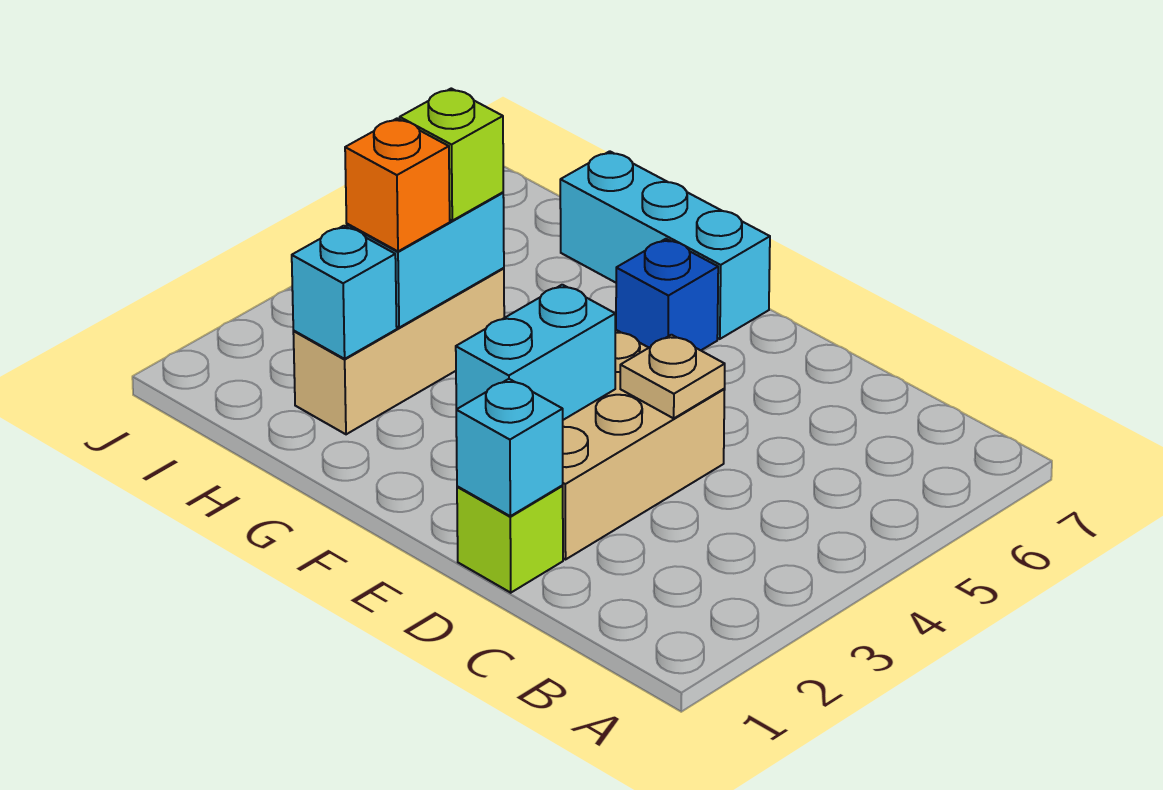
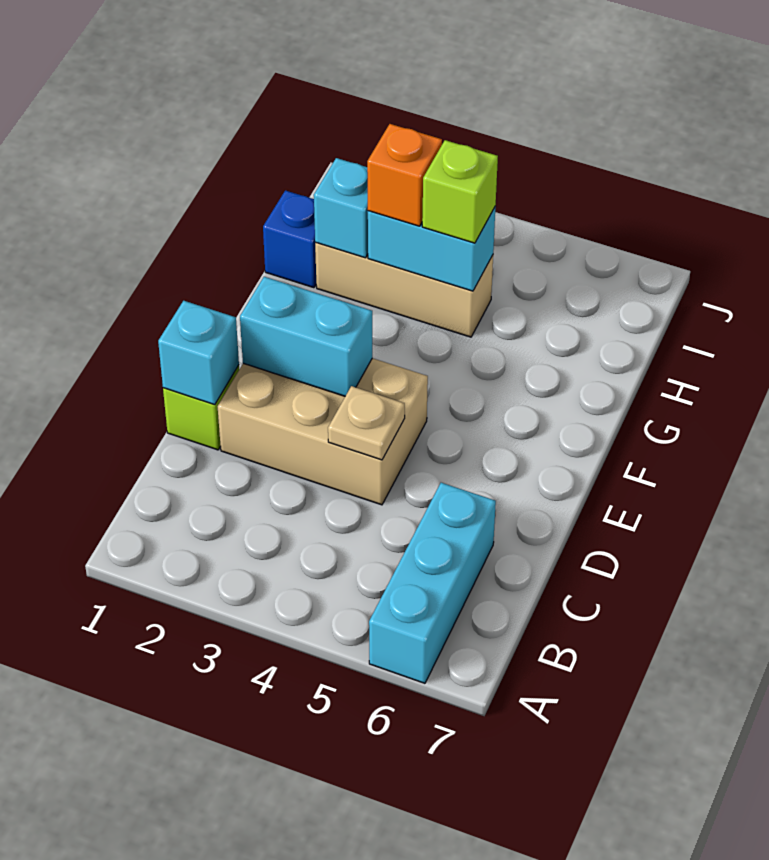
blue brick F6 level 1 -> blue brick H1 level 1
cyan brick F7:H7 level 1 -> cyan brick A6:C6 level 1

